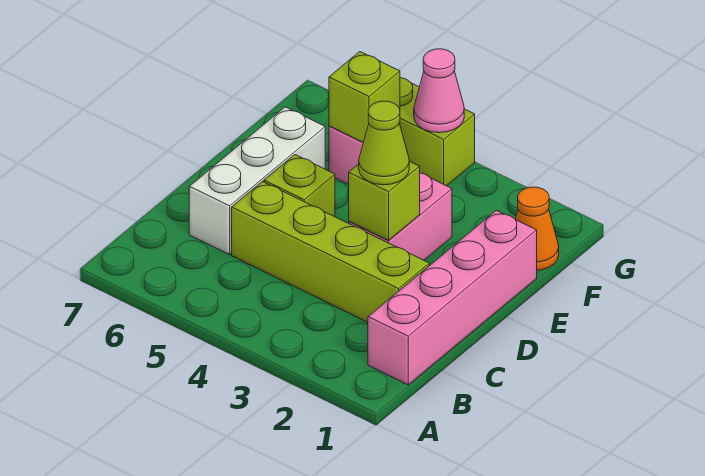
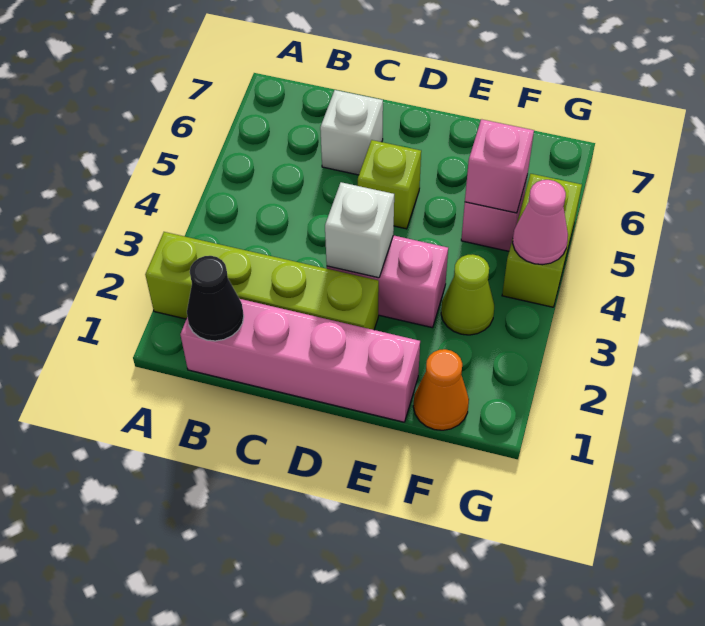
none -> black cone B1 level 2
lime brick C2:C5 level 1 -> lime brick A2:D2 level 1
white brick C6:E6 level 1 -> white brick C6 level 1
lime brick D3 level 2 -> white brick D3 level 2
lime cone D3 level 3 -> lime cone F3 level 1
lime brick F5 level 2 -> pink brick F5 level 2

